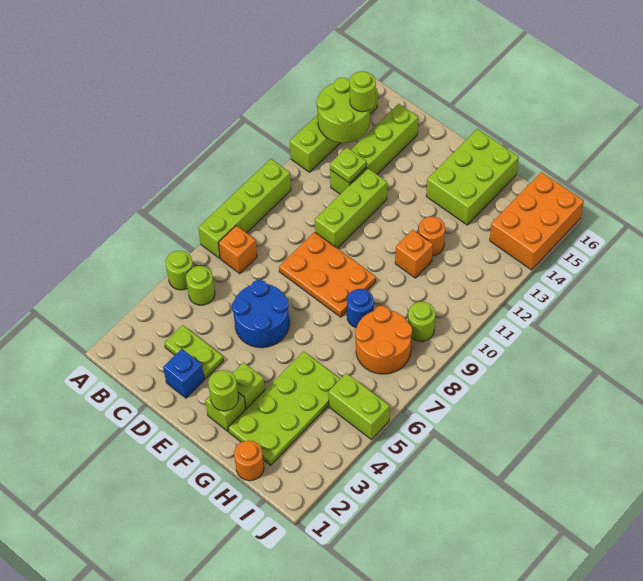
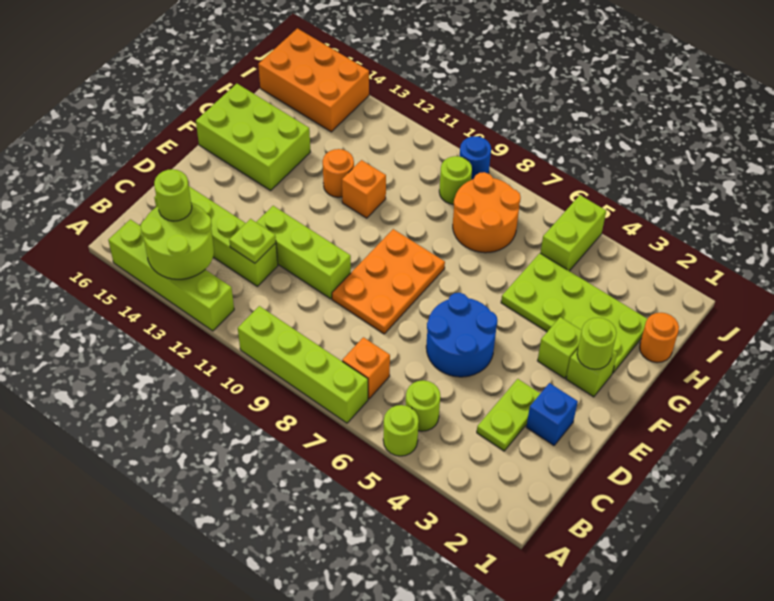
blue round brick G8 level 1 -> blue round brick J9 level 1

